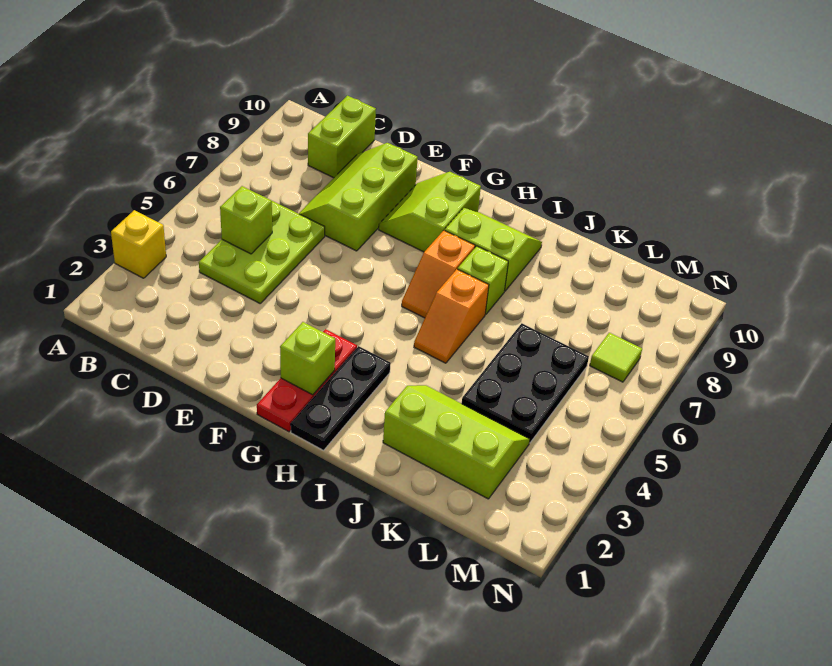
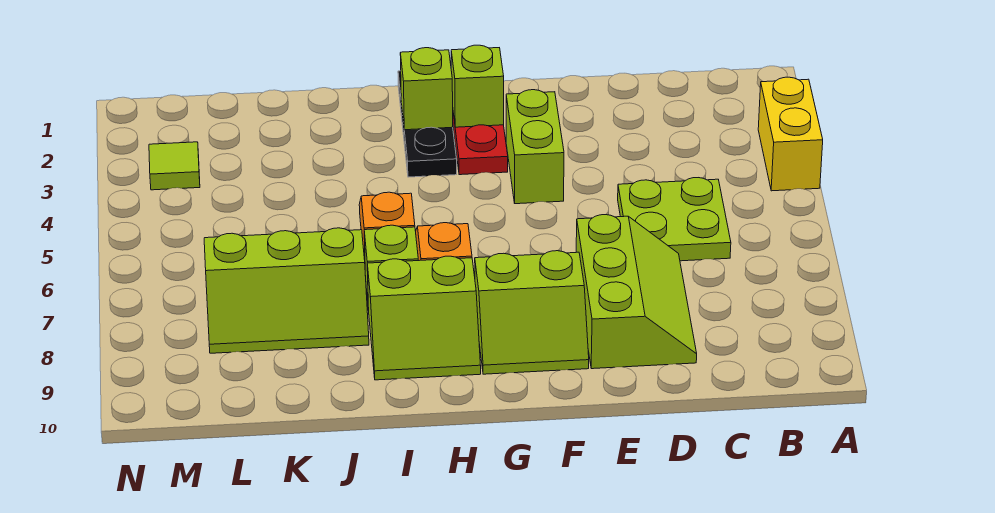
yellow brick A3 level 1 -> yellow brick A3:A4 level 1
lime plate C4:D6 level 1 -> lime plate C5:D6 level 1
lime brick C5 level 2 -> lime brick H2 level 2
lime brick C9:C10 level 1 -> lime brick F3:F4 level 1
lime slope F8:G9 level 1 top G -> lime slope F8:G9 level 1 top 8
lime slope J2:L3 level 1 top 2 -> lime slope J7:L8 level 1 top 7
black plate K4:L6 level 1 -> none
lime tile M7 level 1 -> lime tile M3 level 1

